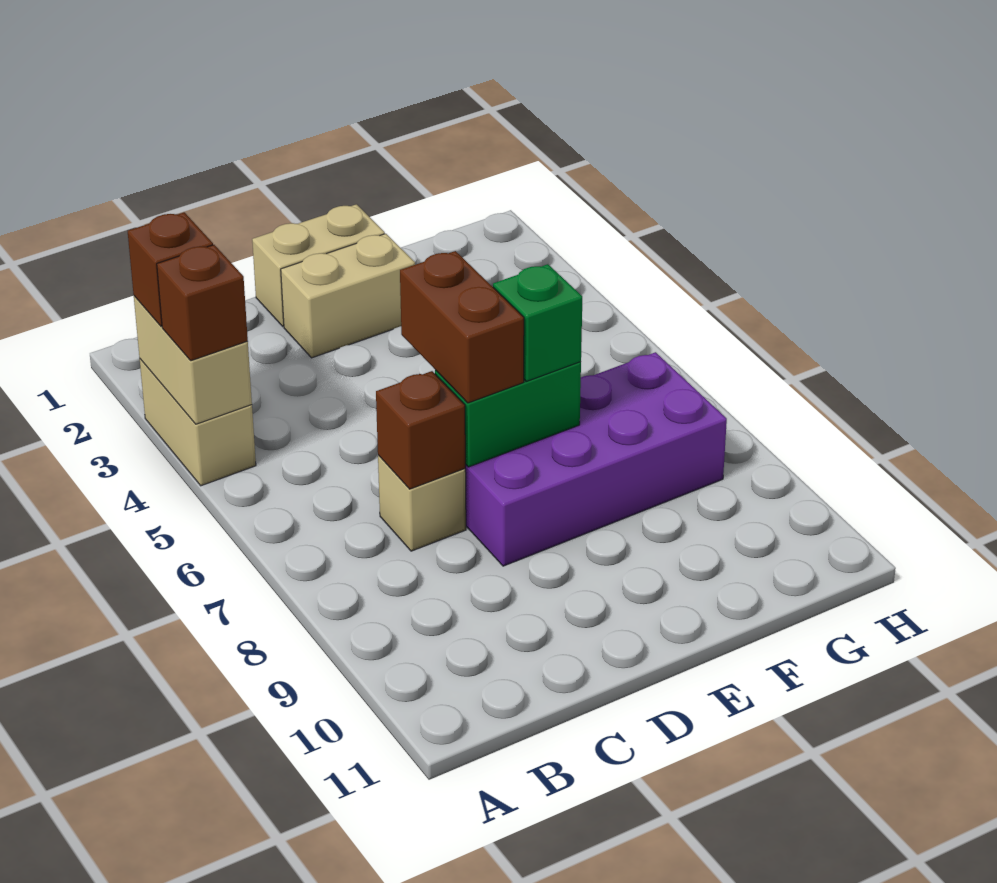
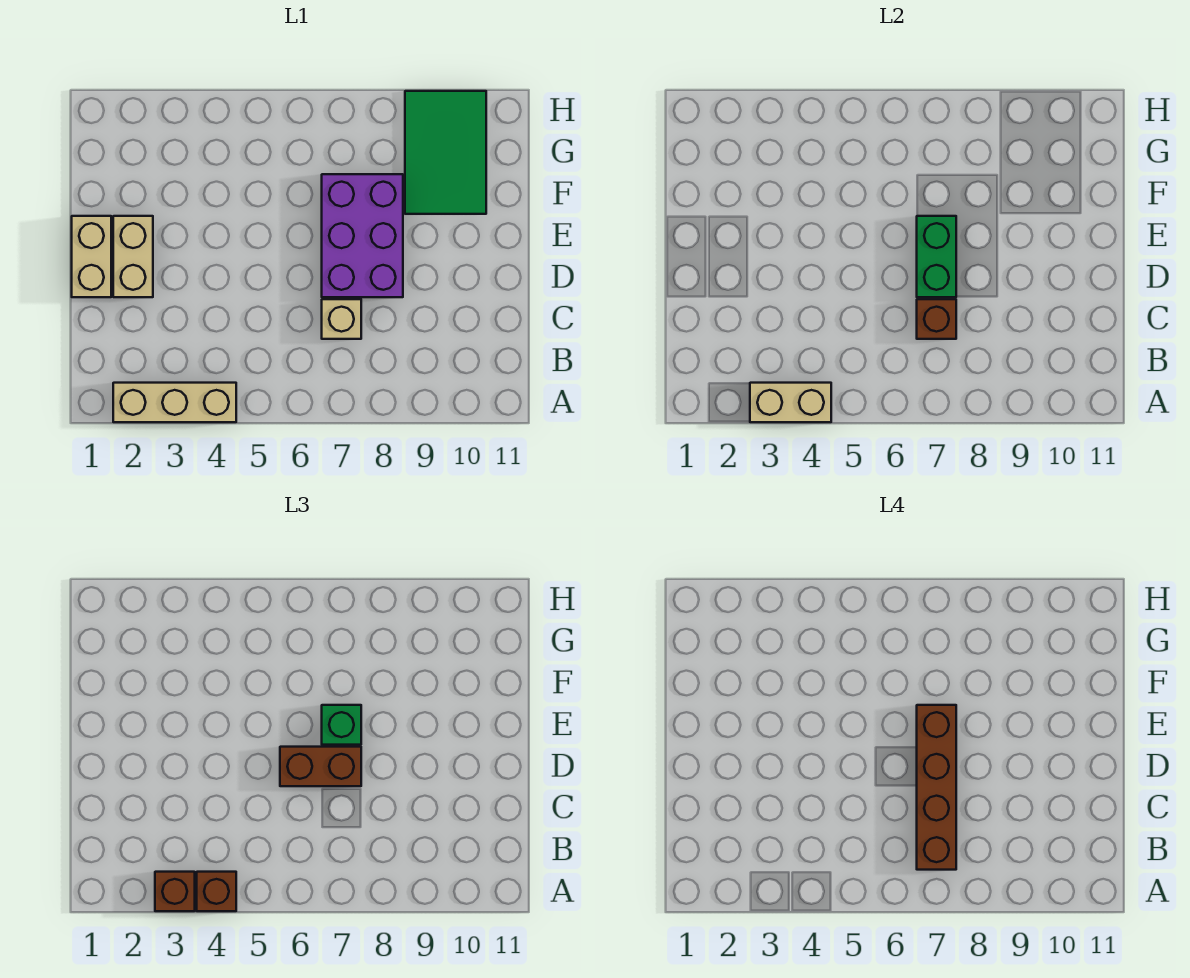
tan brick A3:A4 level 1 -> tan brick A2:A4 level 1
none -> brown brick B7:E7 level 4
purple brick D7:G8 level 1 -> purple brick D7:F8 level 1
none -> green tile F9:H10 level 1

